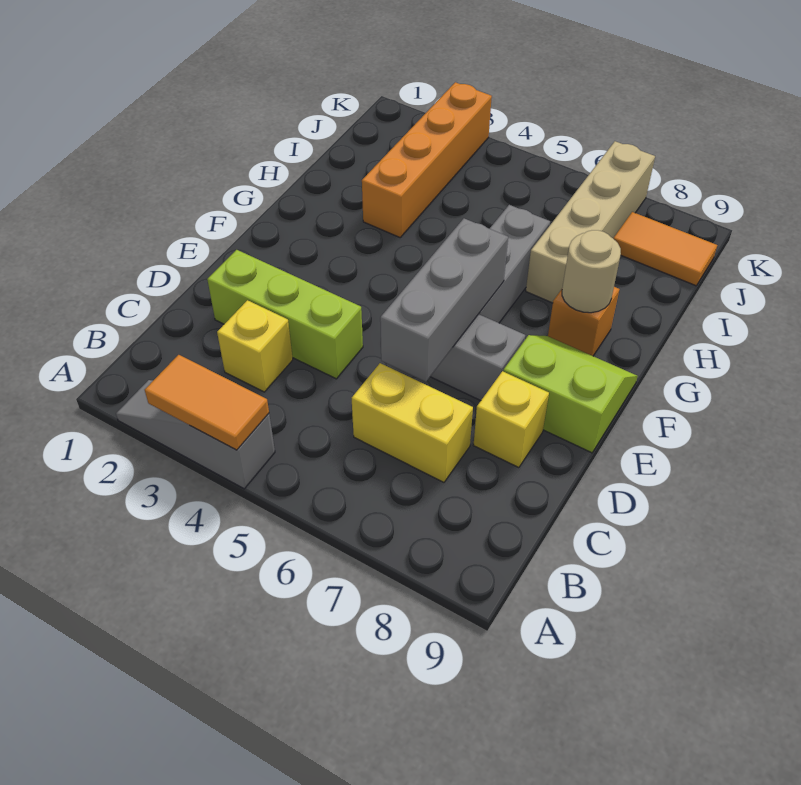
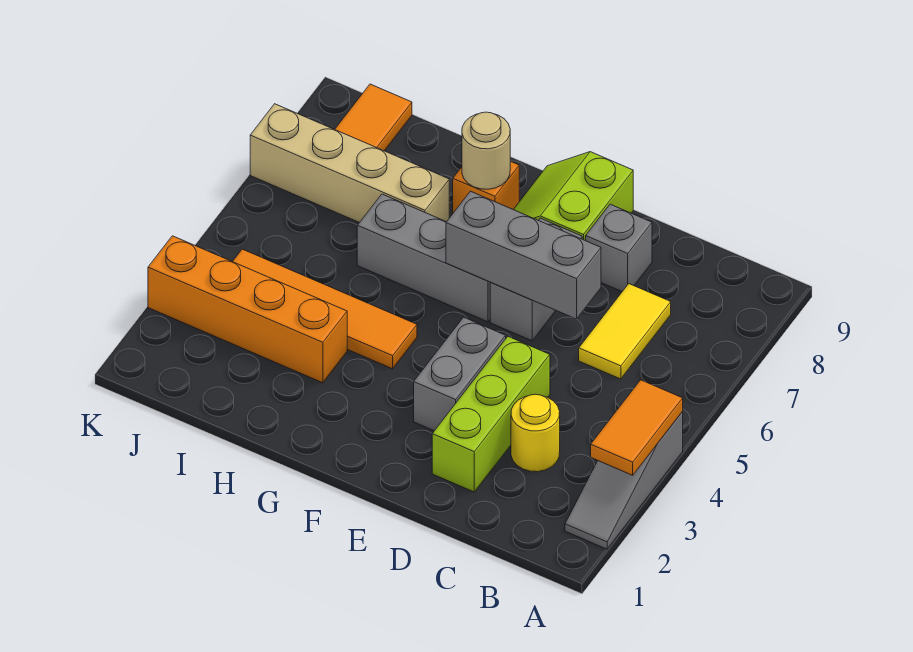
yellow brick C3 level 1 -> yellow round brick C3 level 1
yellow brick C6:C7 level 1 -> yellow tile C6:C7 level 1
yellow brick D8 level 1 -> grey brick D8 level 1
none -> grey brick E3:E4 level 1
none -> orange tile G4:J4 level 1

